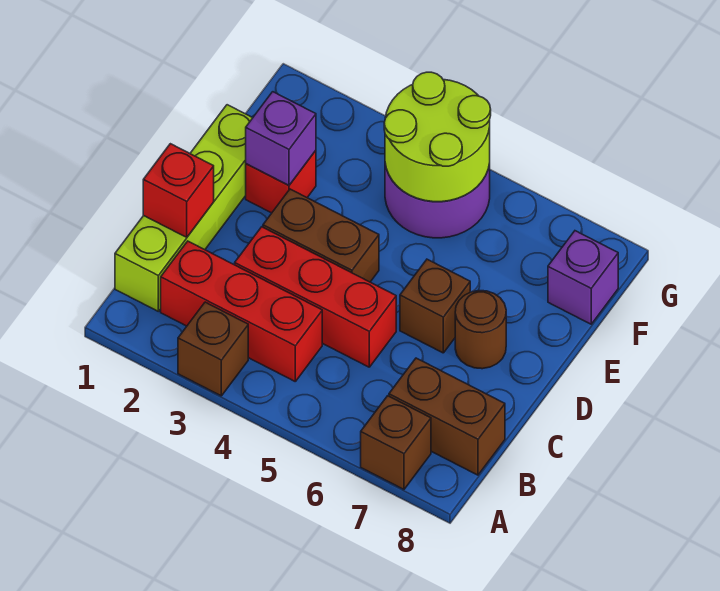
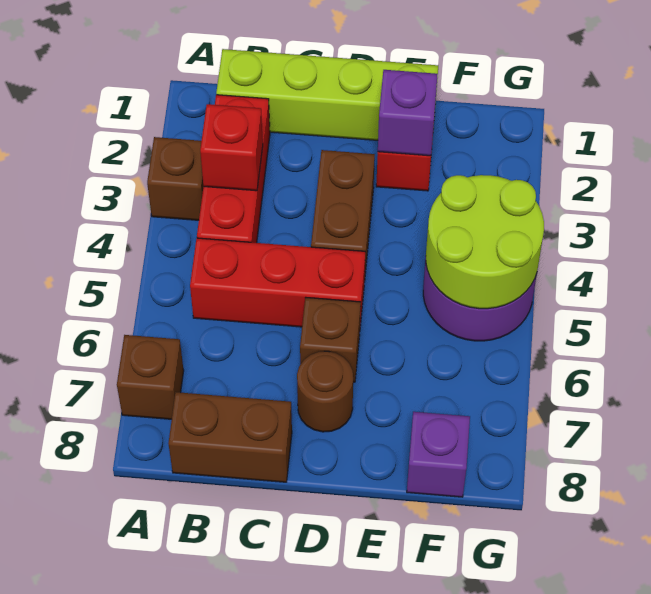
brown brick B7:B8 level 1 -> brown brick B8:C8 level 1
red brick C1 level 2 -> red brick B3 level 2
red brick C3:C5 level 1 -> red brick B5:D5 level 1

